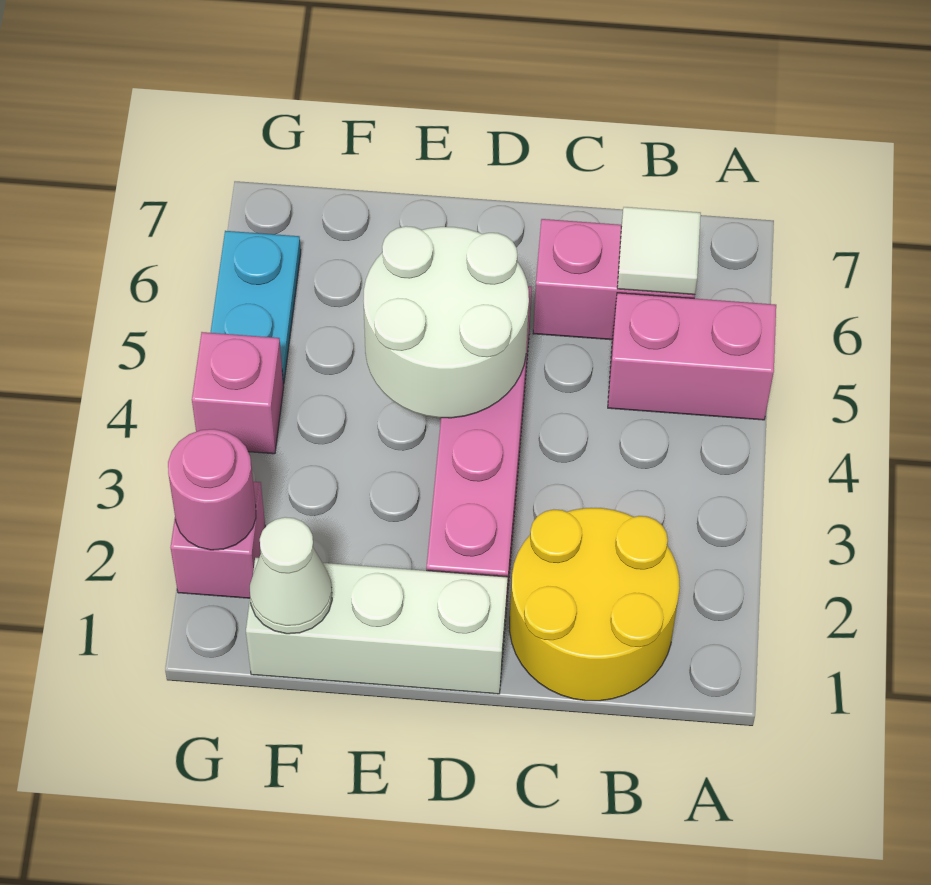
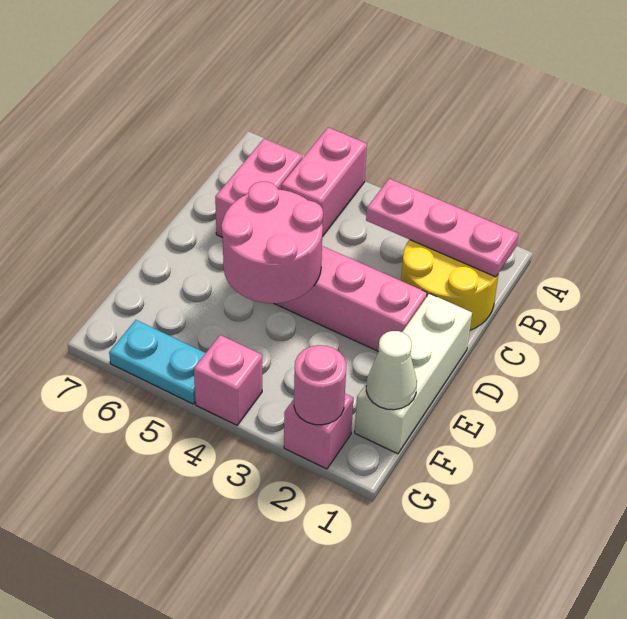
none -> pink plate B1:B3 level 2
white tile B6 level 2 -> none
white round brick D4:E5 level 2 -> pink round brick D4:E5 level 2

